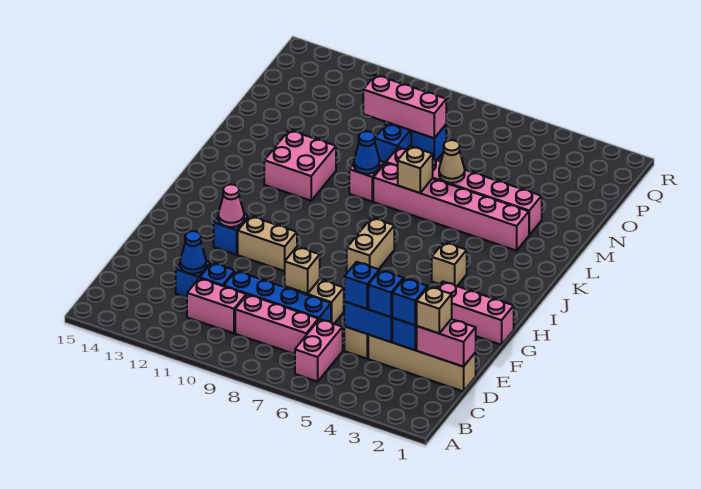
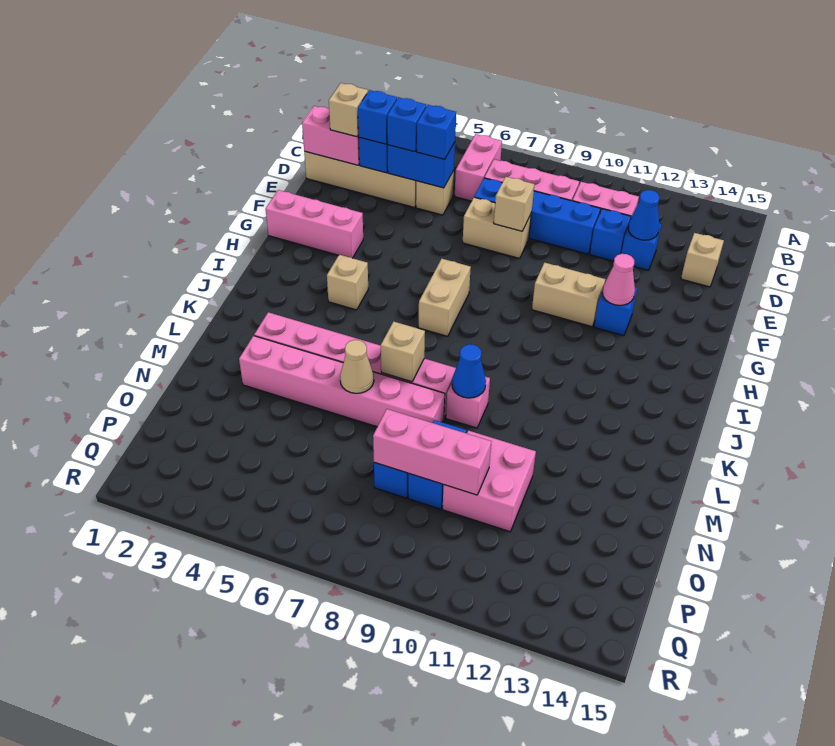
none -> tan brick D14 level 1
pink brick K11:L12 level 1 -> pink brick N10:O11 level 1

